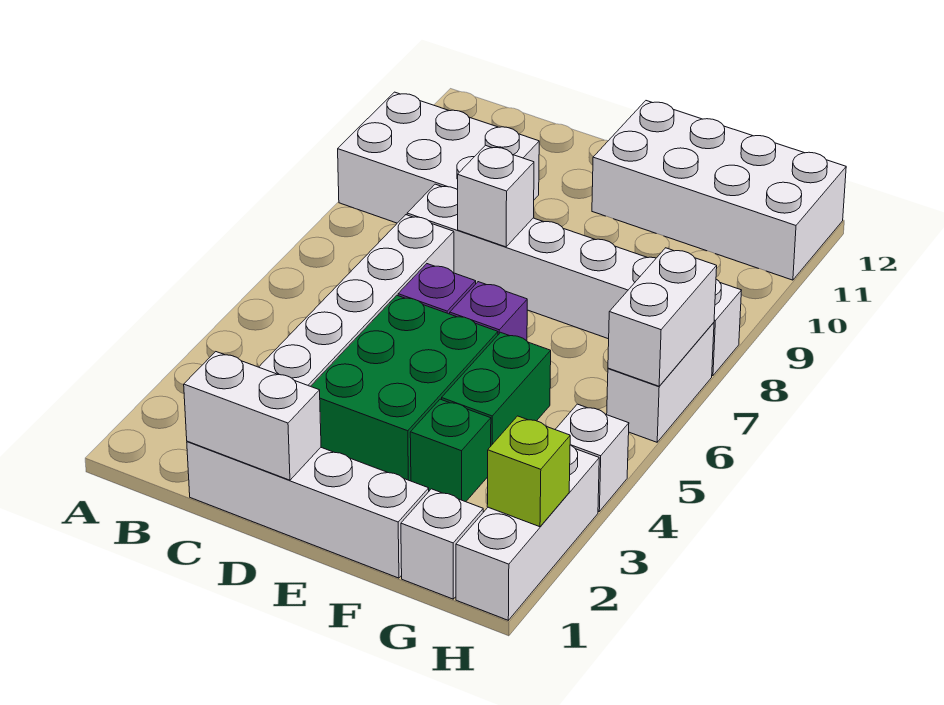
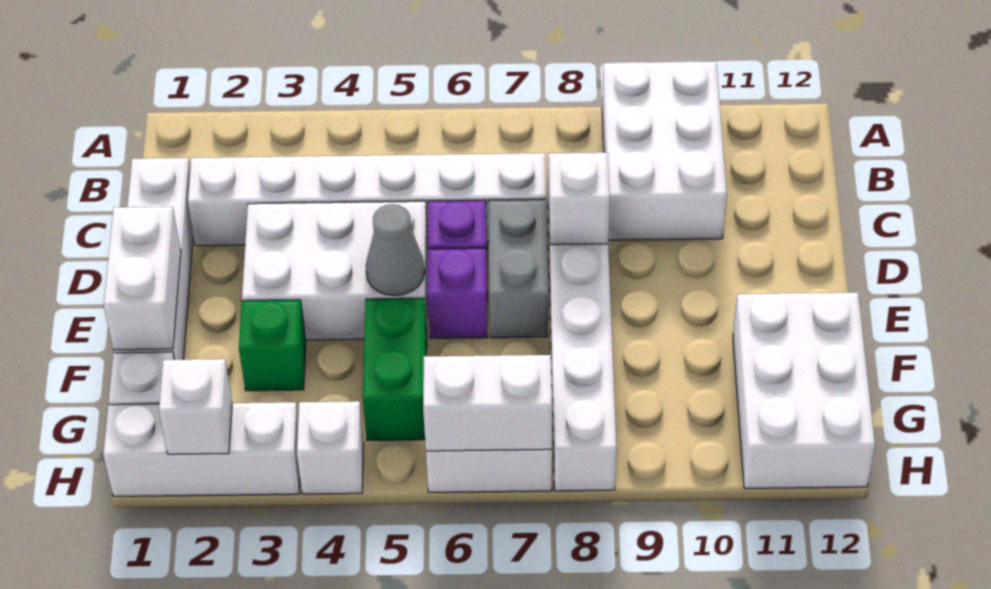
white brick C1:D1 level 2 -> white brick E1:F1 level 2
green brick D3:E5 level 1 -> white brick D3:E5 level 1
none -> grey brick D7:E7 level 1
none -> grey cone E5 level 2
white brick E11:H12 level 1 -> white brick F11:H12 level 1
green brick F4:F5 level 1 -> green brick F5:G5 level 1
lime brick H2 level 2 -> white brick H2 level 2

